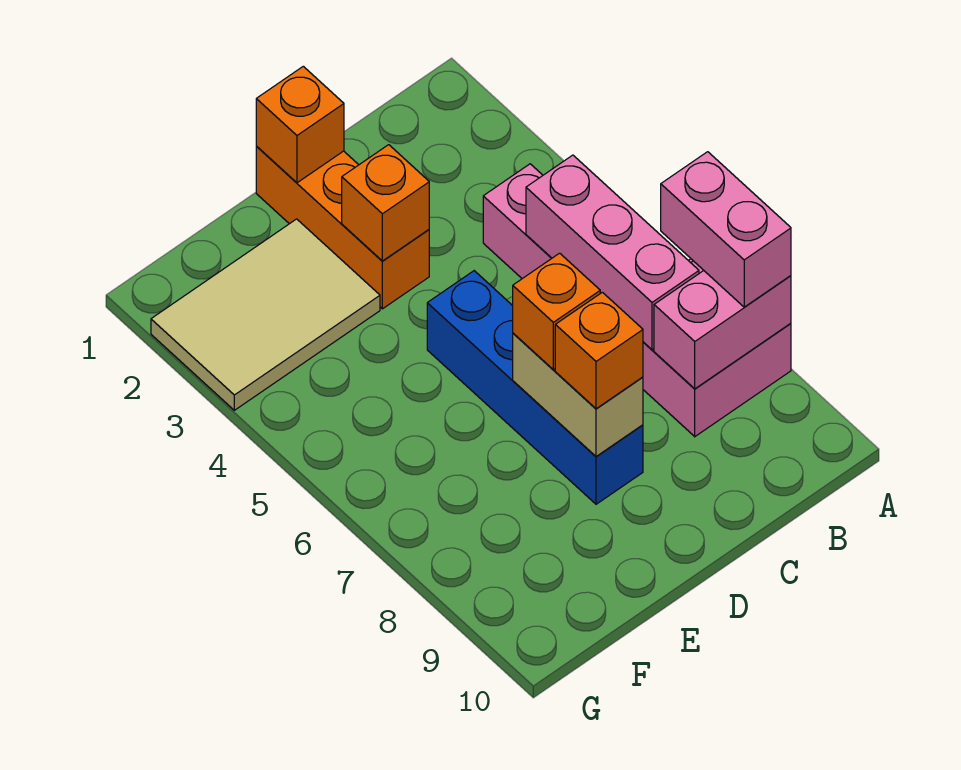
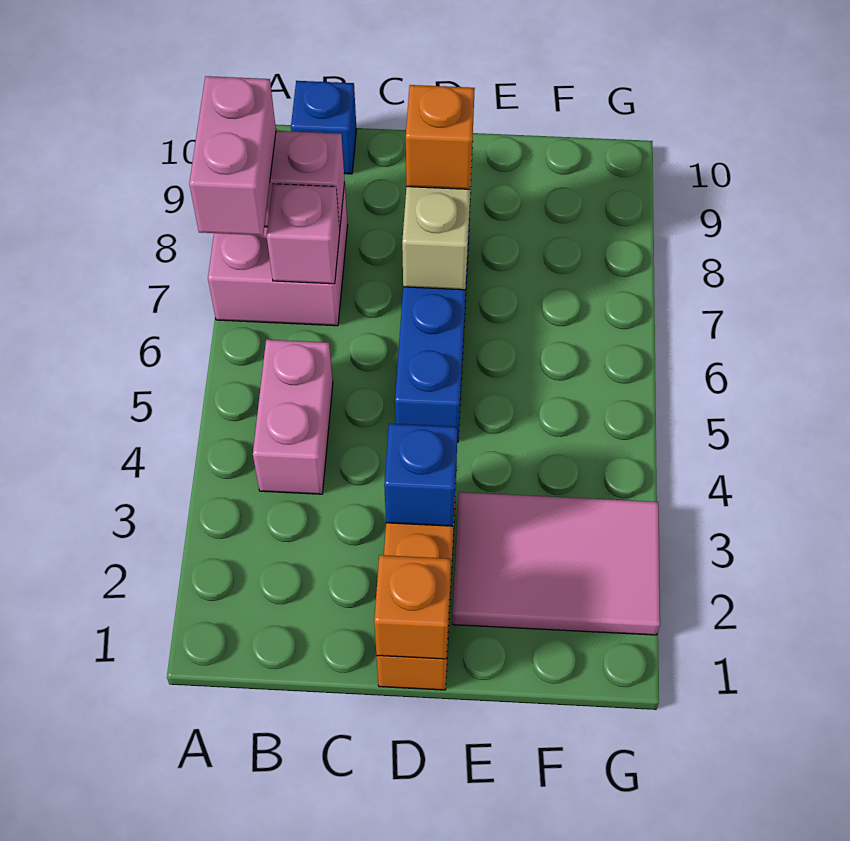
pink brick B5:B7 level 2 -> pink brick B7 level 2
none -> blue brick B10 level 1
orange brick D3 level 2 -> blue brick D3 level 2
orange brick D7 level 3 -> none
tan tile E2:G3 level 1 -> pink tile E2:G3 level 1

